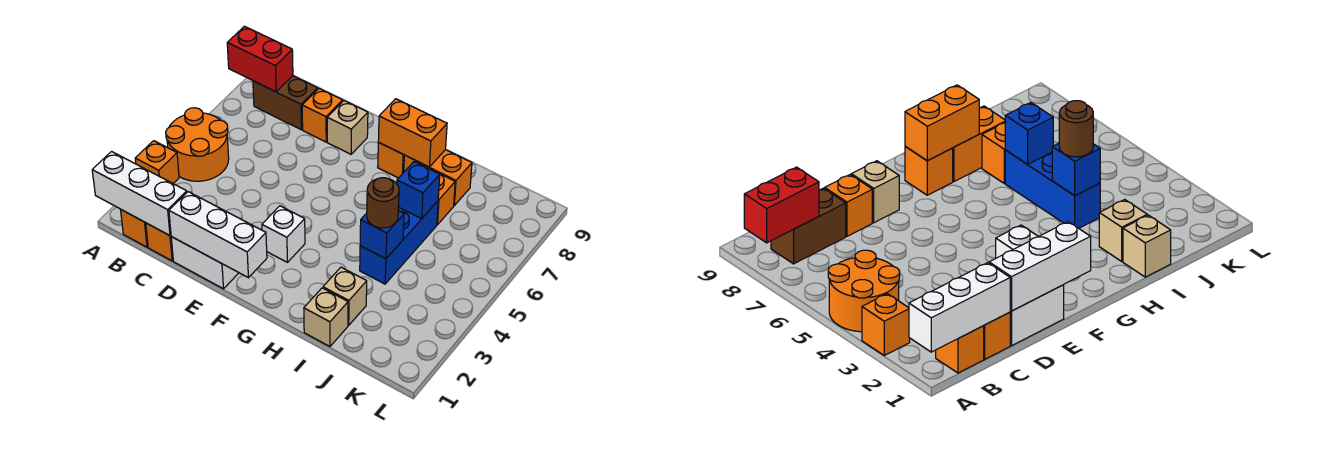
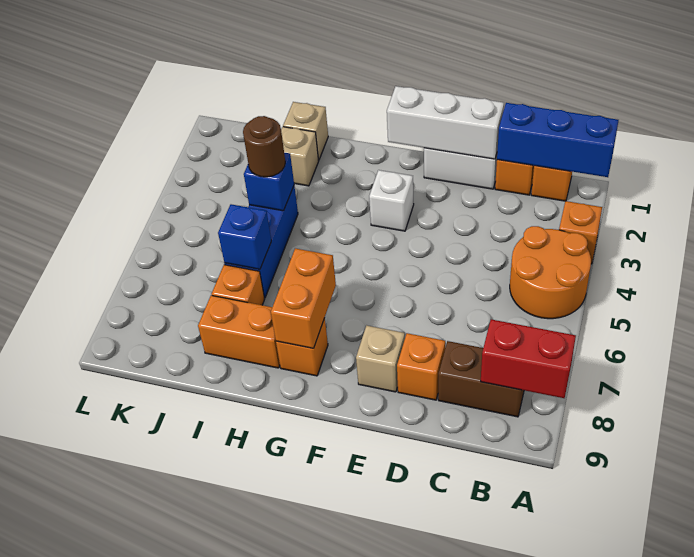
white brick A1:C1 level 2 -> blue brick A1:C1 level 2
orange brick G8:H8 level 2 -> orange brick G7:G8 level 2

